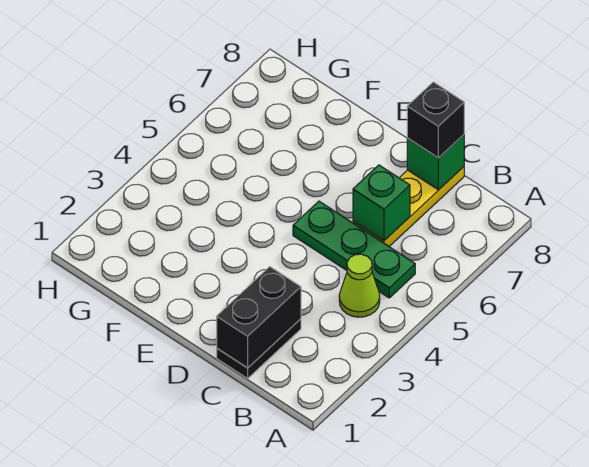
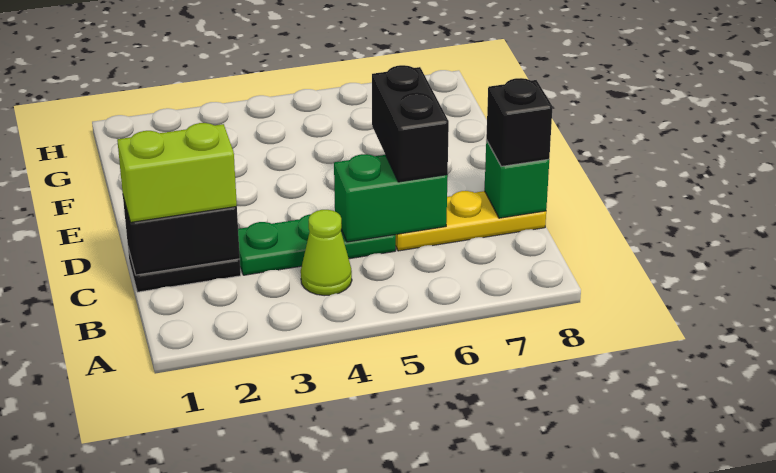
green plate B5:D5 level 1 -> green plate C3:C5 level 1
none -> lime brick C1:C2 level 3
green brick C6 level 2 -> green brick C5:C6 level 2
none -> black brick C6:D6 level 3

